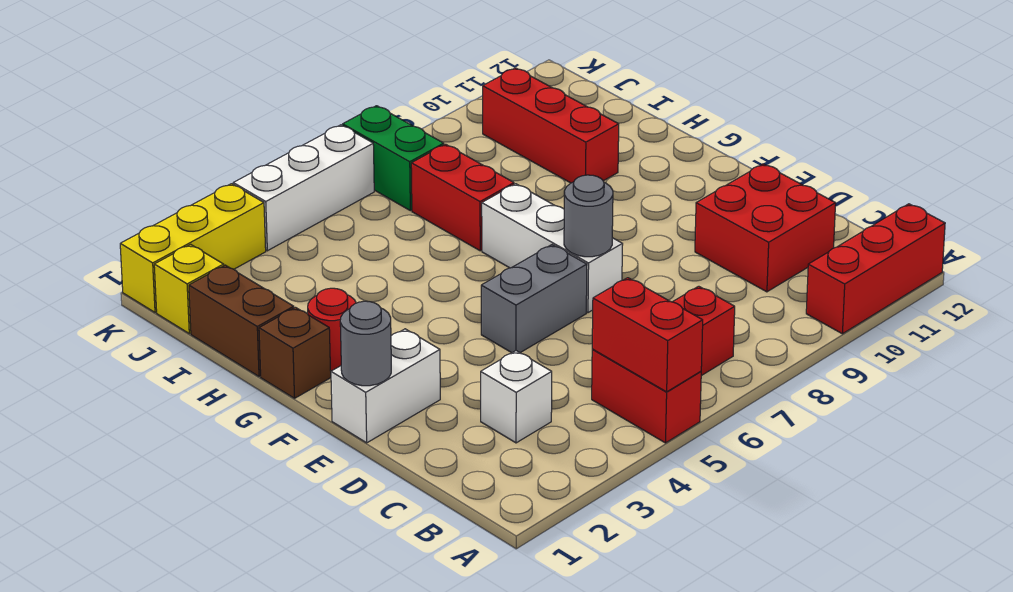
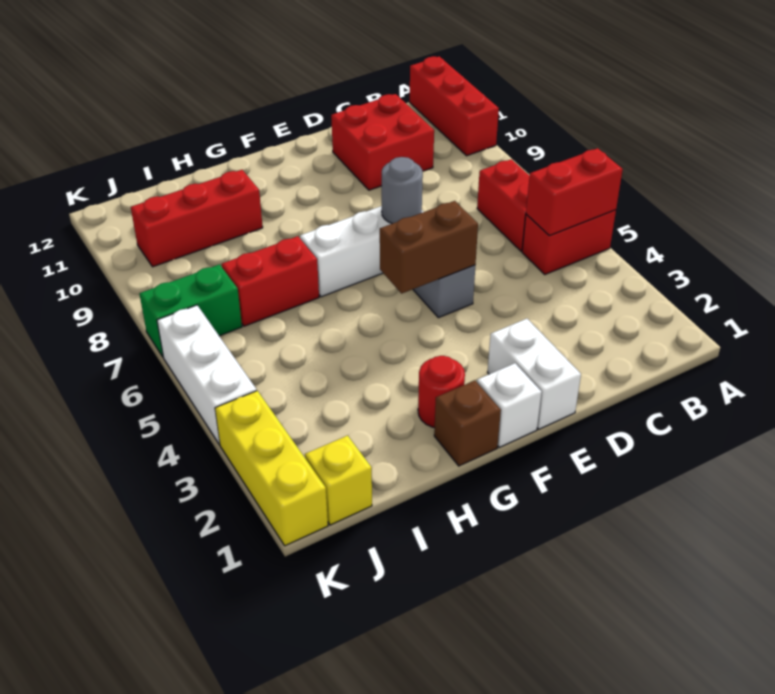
white brick C3 level 1 -> white brick F1 level 1
grey round brick E1 level 2 -> none
brown brick H1:I1 level 1 -> brown brick E5:F5 level 2

